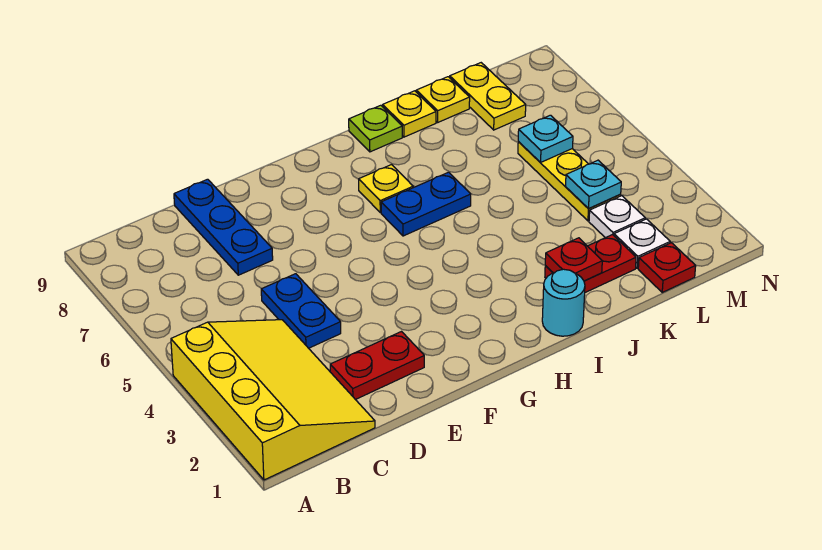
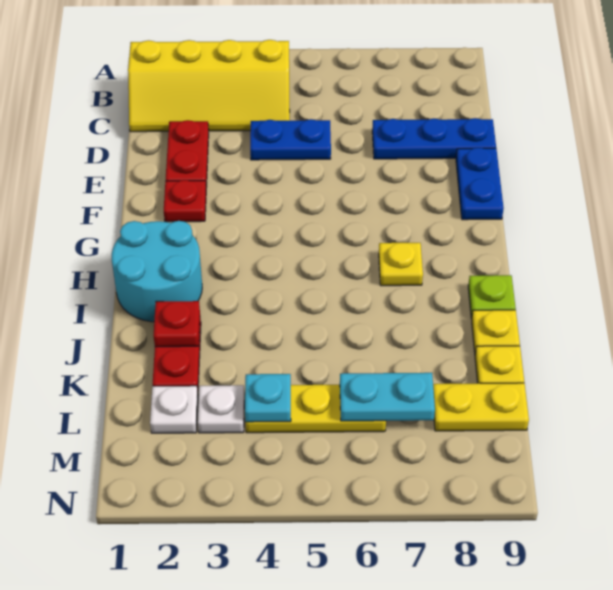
yellow slope A1:C4 level 1 top A -> yellow slope B1:C4 level 1 top B
blue plate H6:I6 level 1 -> blue plate E9:F9 level 1
cyan round brick I1 level 1 -> cyan round brick H1:I2 level 1
red plate L1 level 1 -> red plate F2 level 1
cyan plate L6 level 2 -> cyan plate L6:L7 level 2

